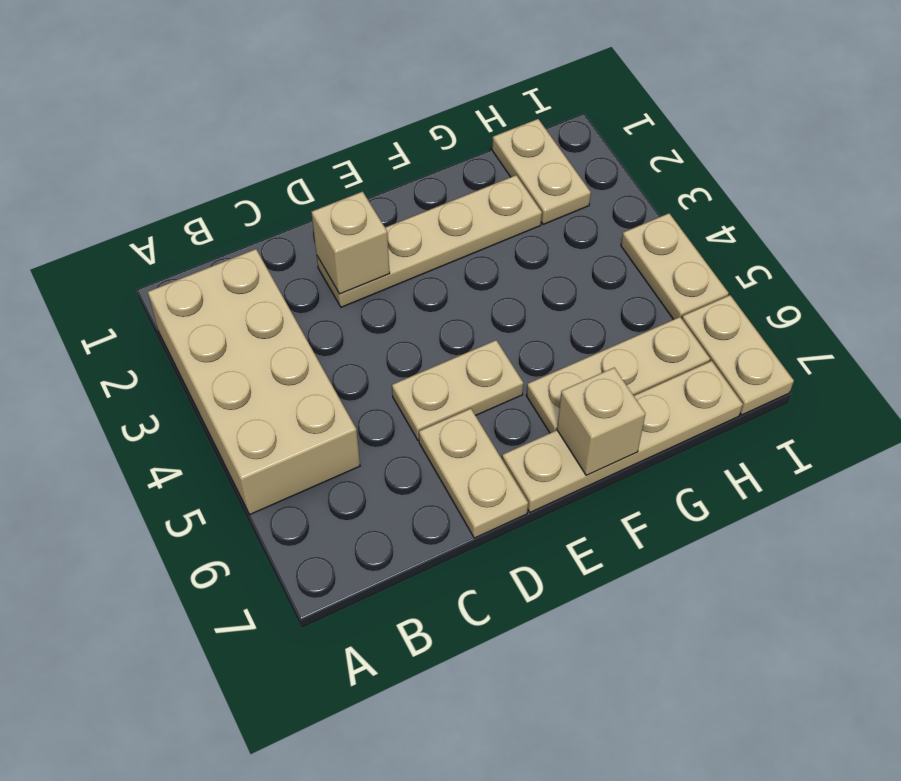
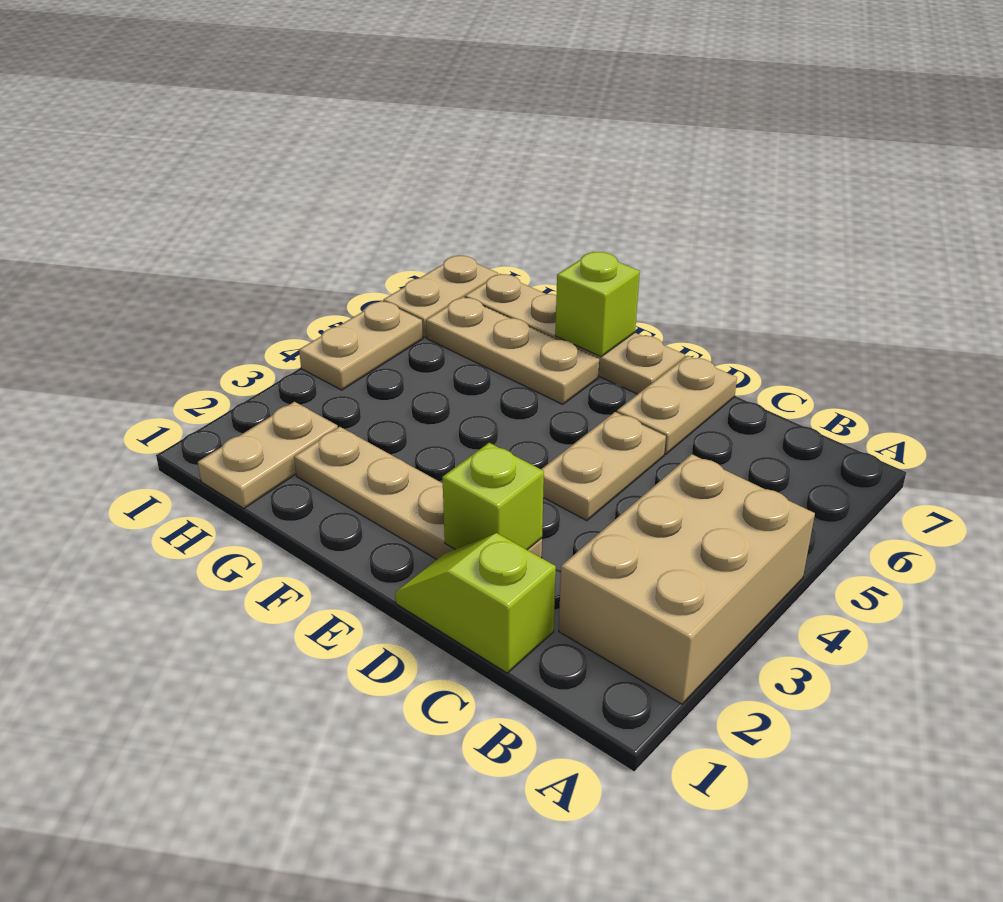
tan brick A2:B5 level 1 -> tan brick A2:B4 level 1
none -> lime slope C1:D1 level 1 top C
tan brick D2 level 2 -> lime brick D2 level 2
tan plate D5:E5 level 1 -> tan plate D4:D5 level 1
tan brick F7 level 2 -> lime brick F7 level 2

